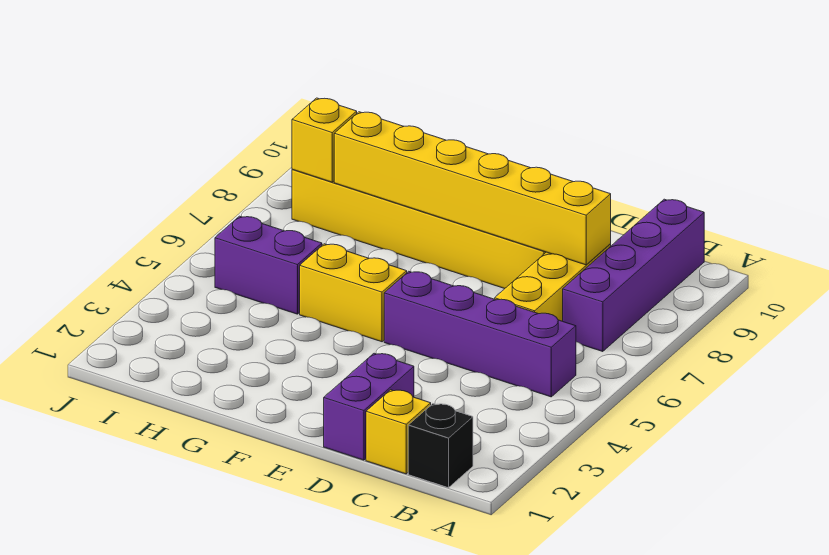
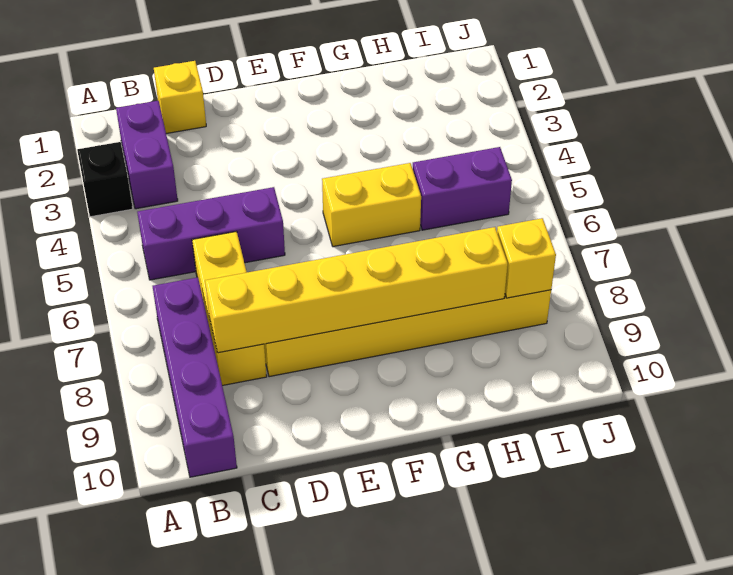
black brick B1 level 1 -> black brick A3 level 1
purple brick B5:E5 level 1 -> purple brick B5:D5 level 1
purple brick D1:D2 level 1 -> purple brick B2:B3 level 1

